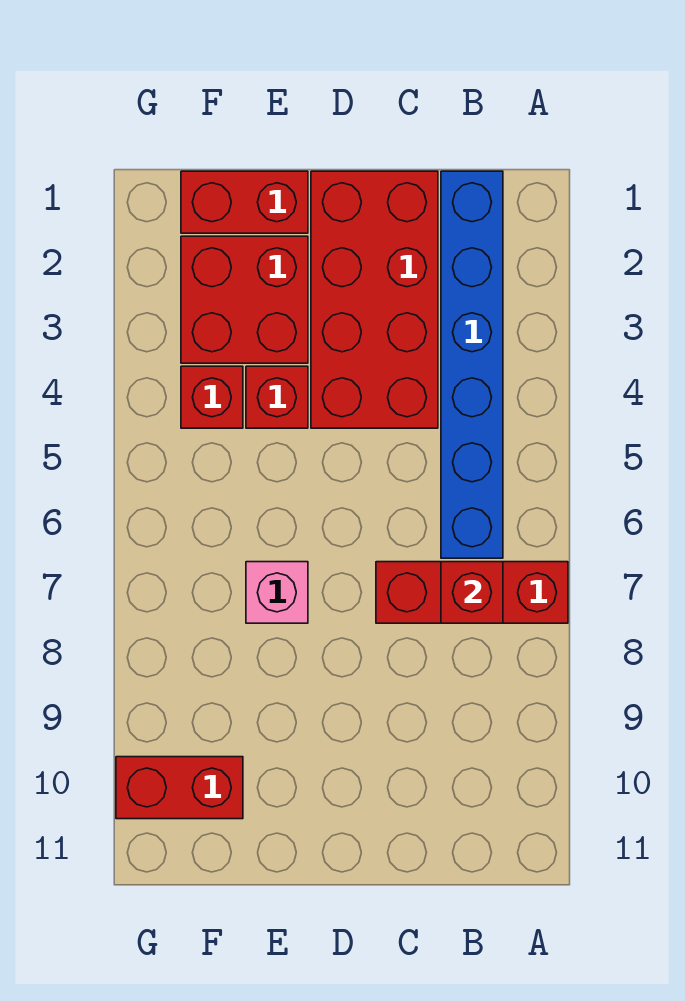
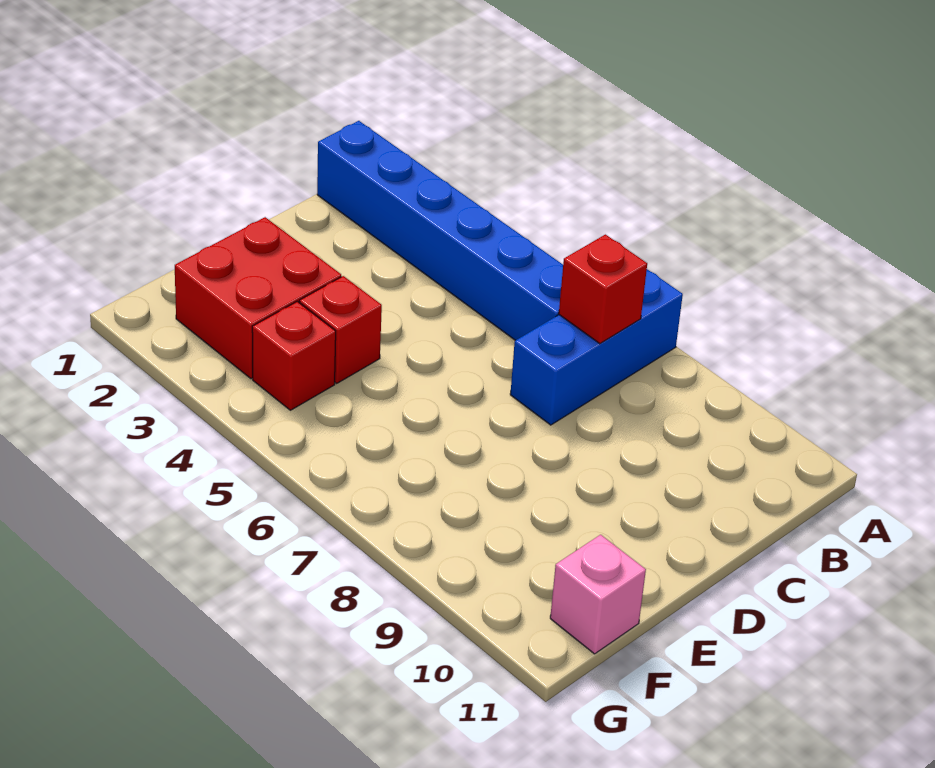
red brick A7:C7 level 1 -> blue brick A7:C7 level 1
red brick C1:D4 level 1 -> none
red brick E1:F1 level 1 -> none
pink brick E7 level 1 -> pink brick F11 level 1
red brick F10:G10 level 1 -> none

